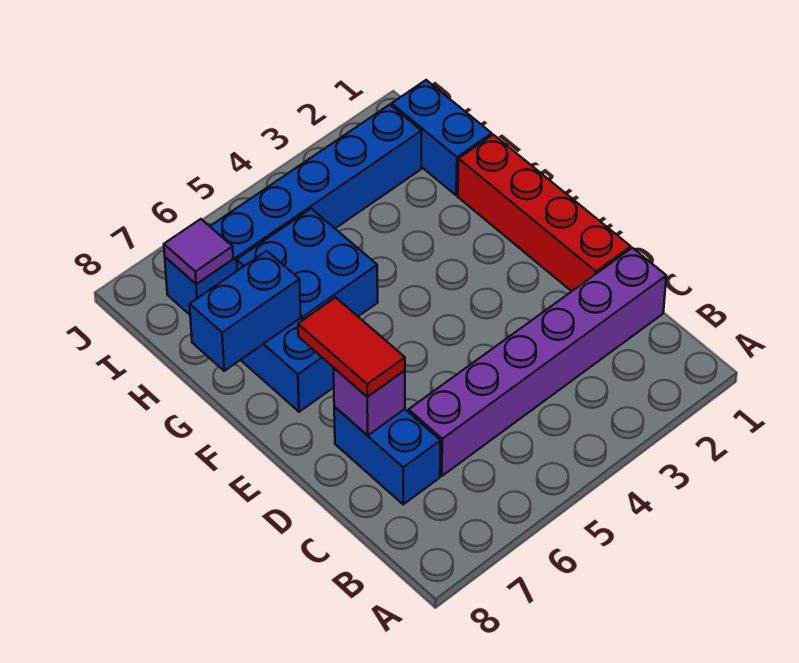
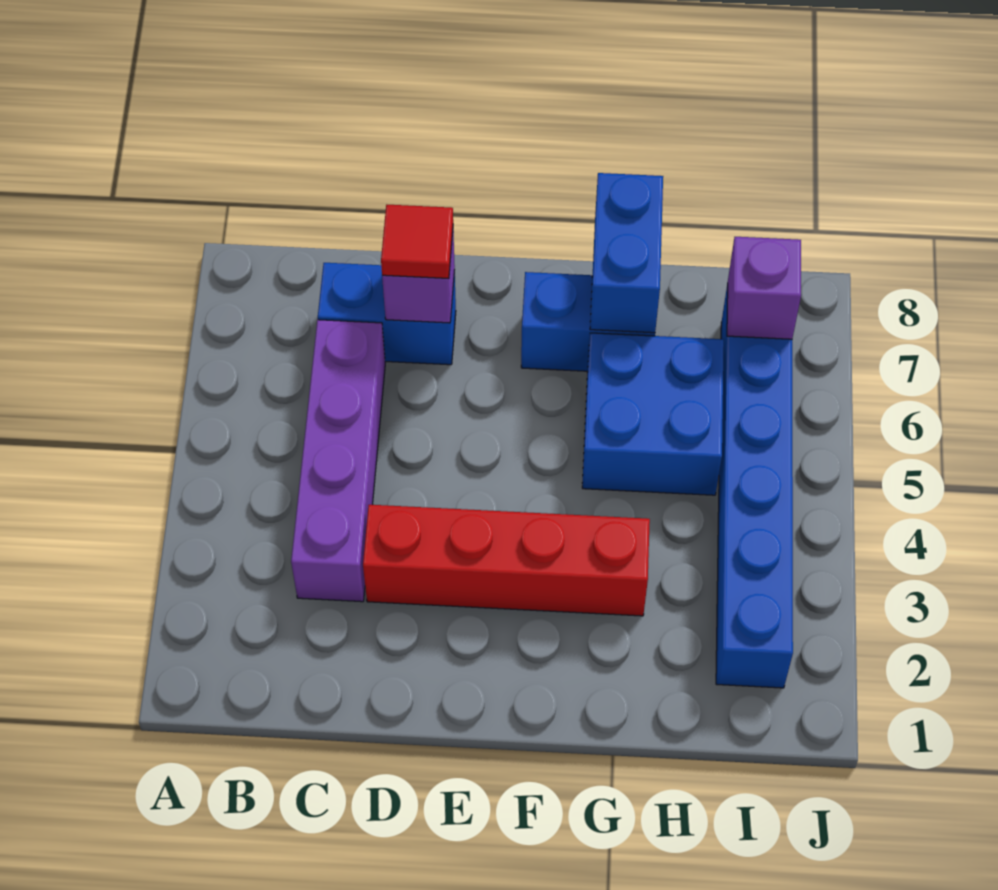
purple brick C1:C6 level 1 -> purple brick C3:C6 level 1
red brick D1:G1 level 1 -> red brick D3:G3 level 1
red tile D7:E7 level 3 -> red tile D7 level 3
blue brick H1:I1 level 1 -> none
purple tile I7 level 2 -> purple brick I7 level 2

